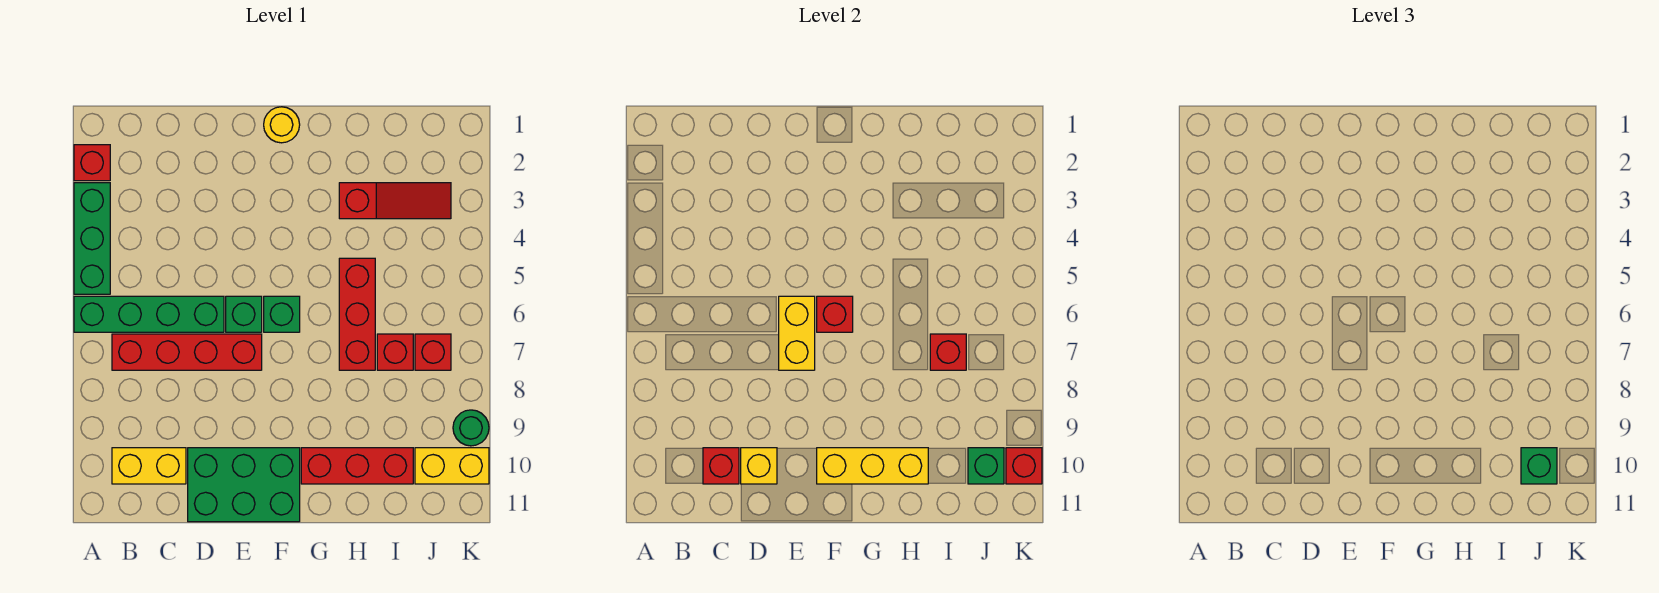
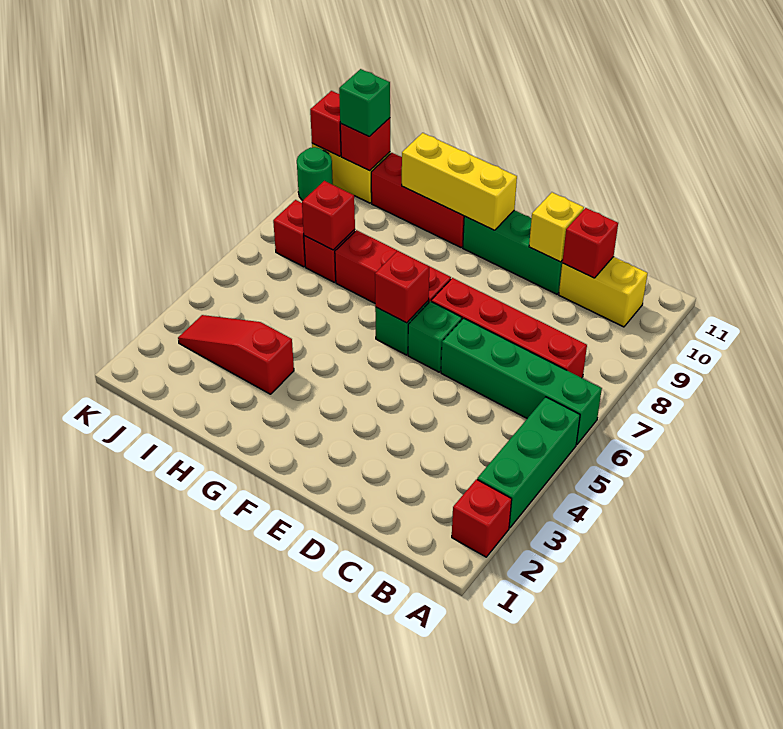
green brick D10:F11 level 1 -> green brick D10:F10 level 1
yellow brick E6:E7 level 2 -> none
yellow round brick F1 level 1 -> none
red brick H5:H7 level 1 -> red brick F7:H7 level 1
green brick J10 level 2 -> red brick J10 level 2

